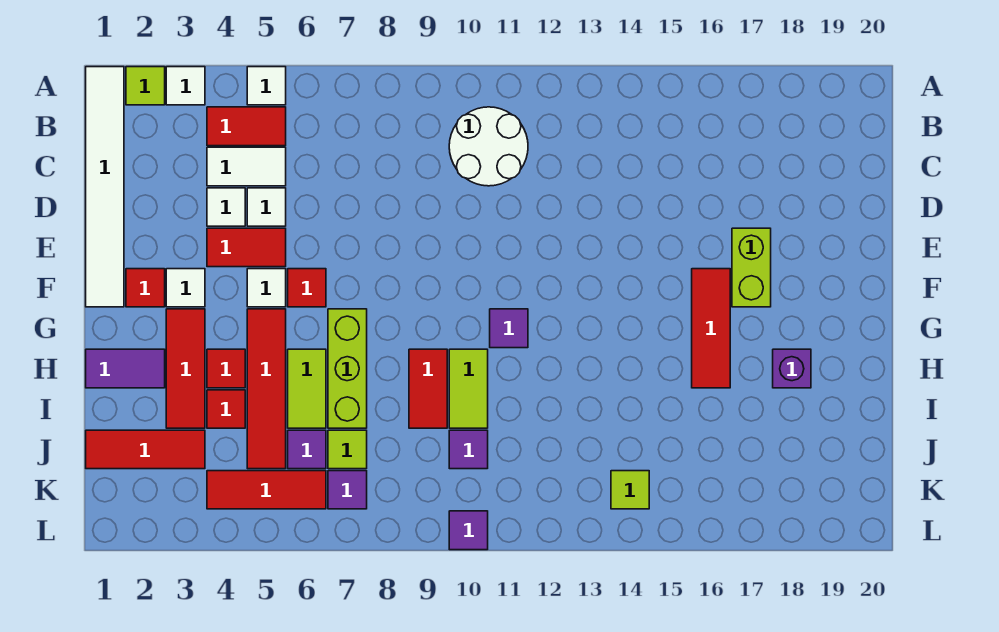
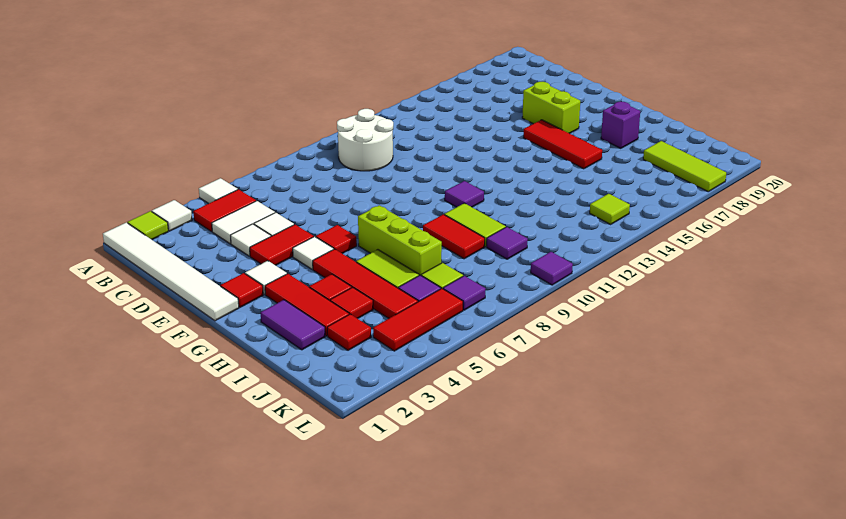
purple tile H1:H2 level 1 -> purple tile H2:I2 level 1
red tile J1:J3 level 1 -> red tile J3 level 1
none -> lime tile J18:L18 level 1

